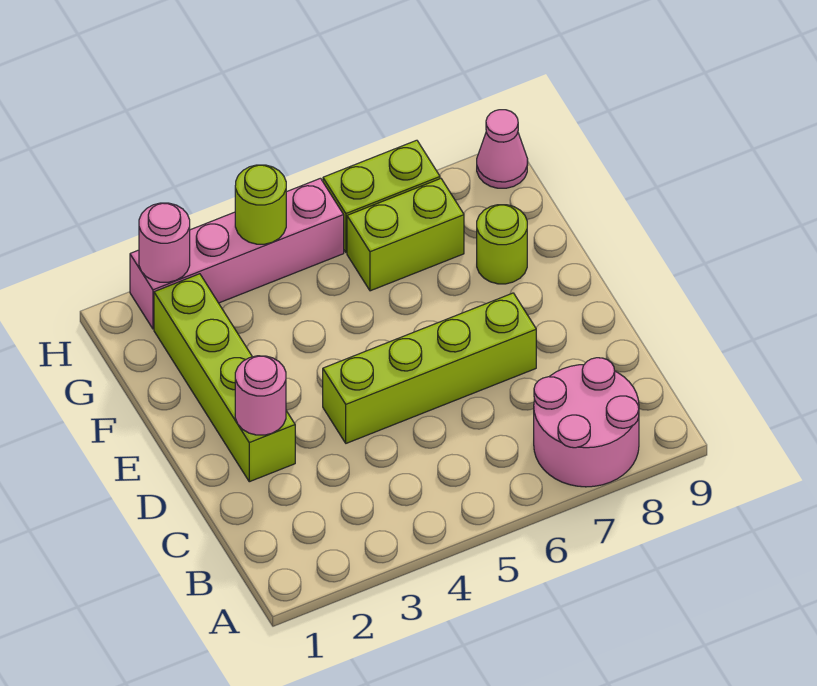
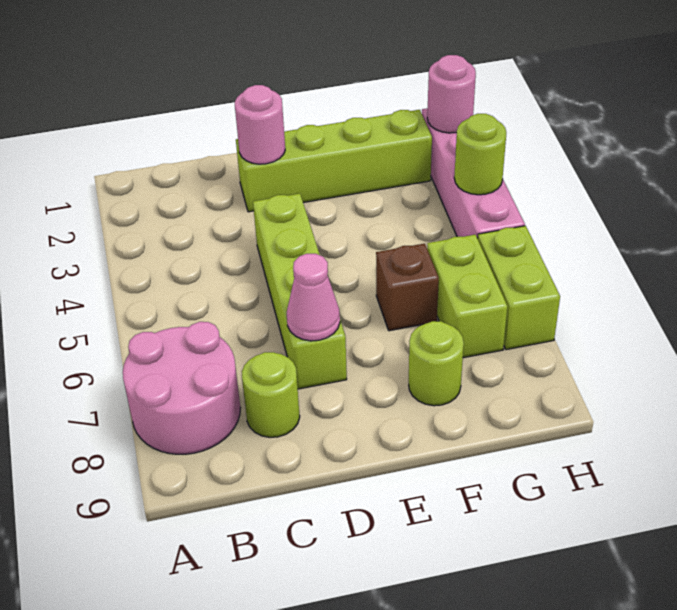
none -> lime round brick C8 level 1
none -> brown brick F6 level 1
pink cone H9 level 1 -> pink cone D7 level 2

